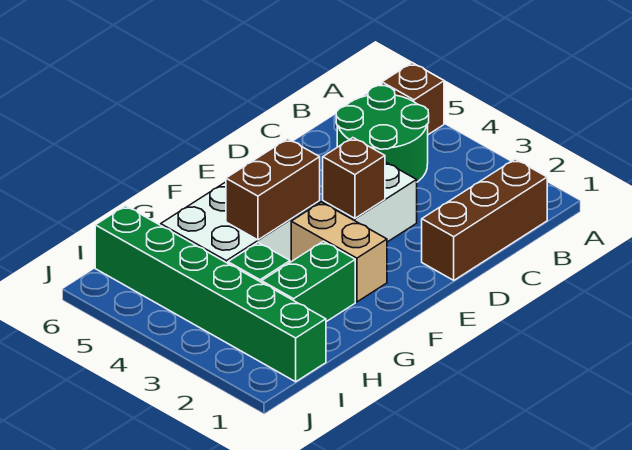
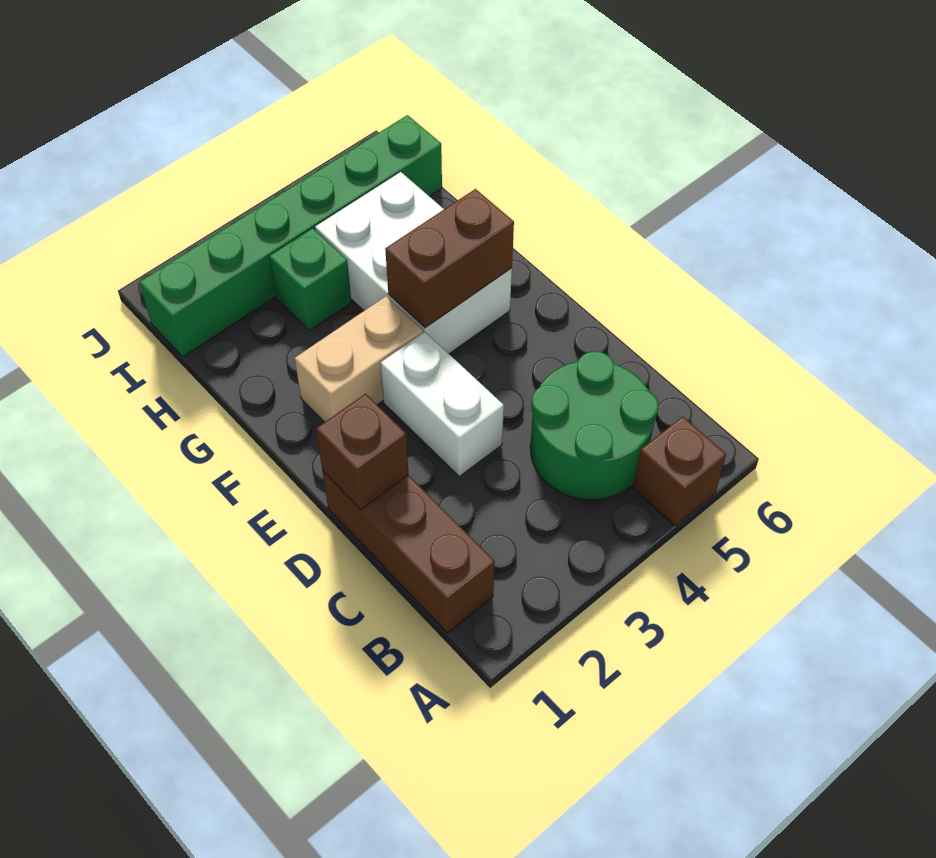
brown brick E3 level 2 -> brown brick D1 level 2
brown brick F4:G4 level 2 -> brown brick F4:F5 level 2
green brick G2:H2 level 1 -> none

